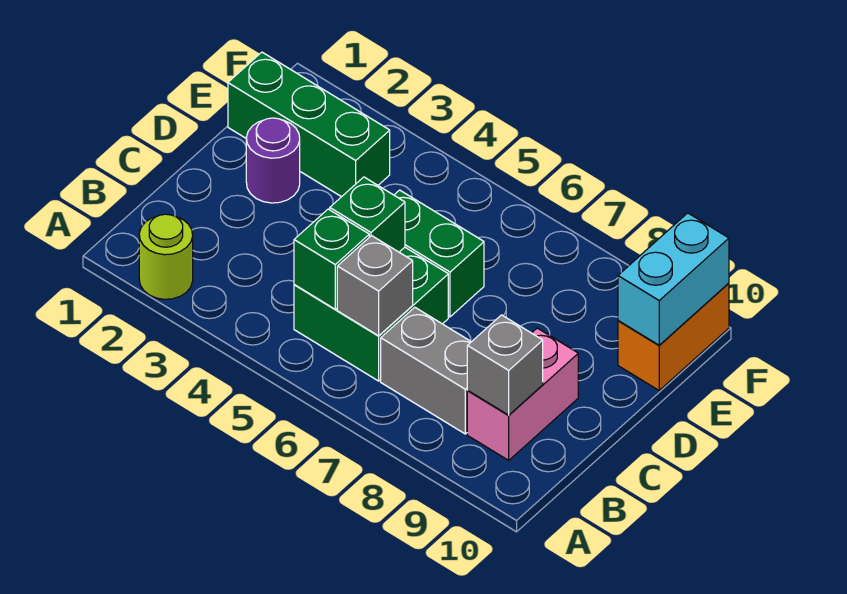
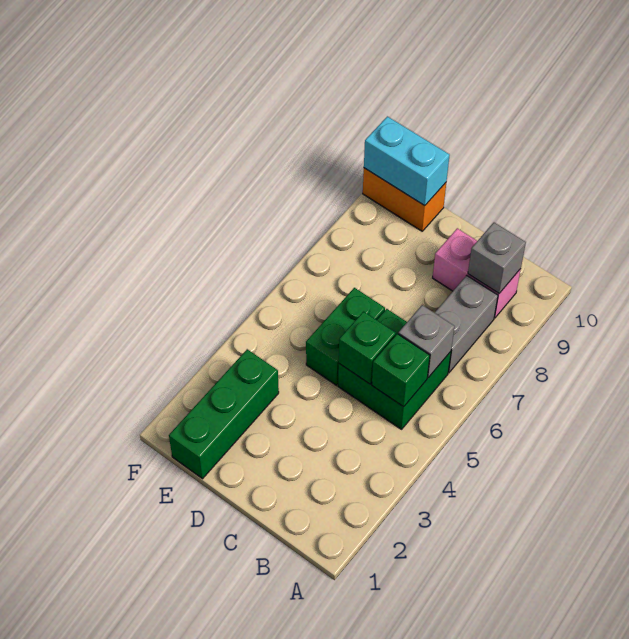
lime round brick A2 level 1 -> none
purple round brick D2 level 1 -> none

